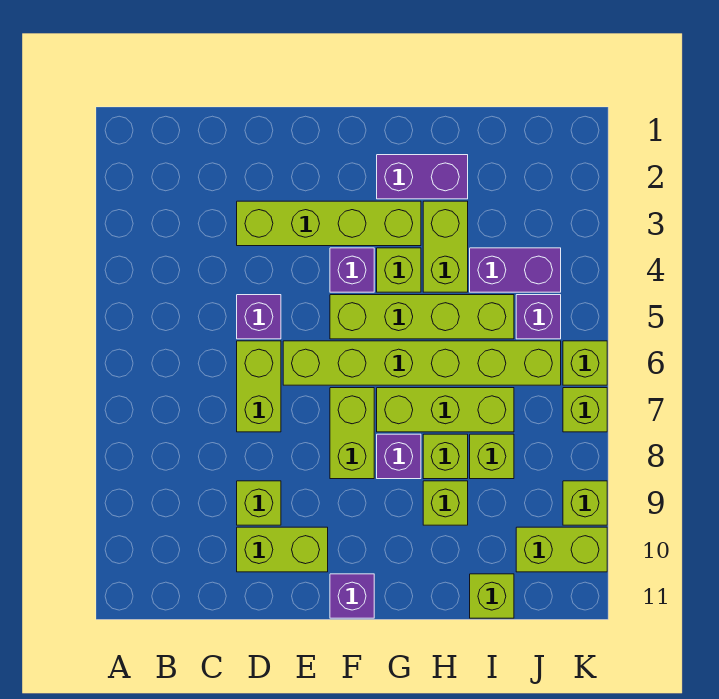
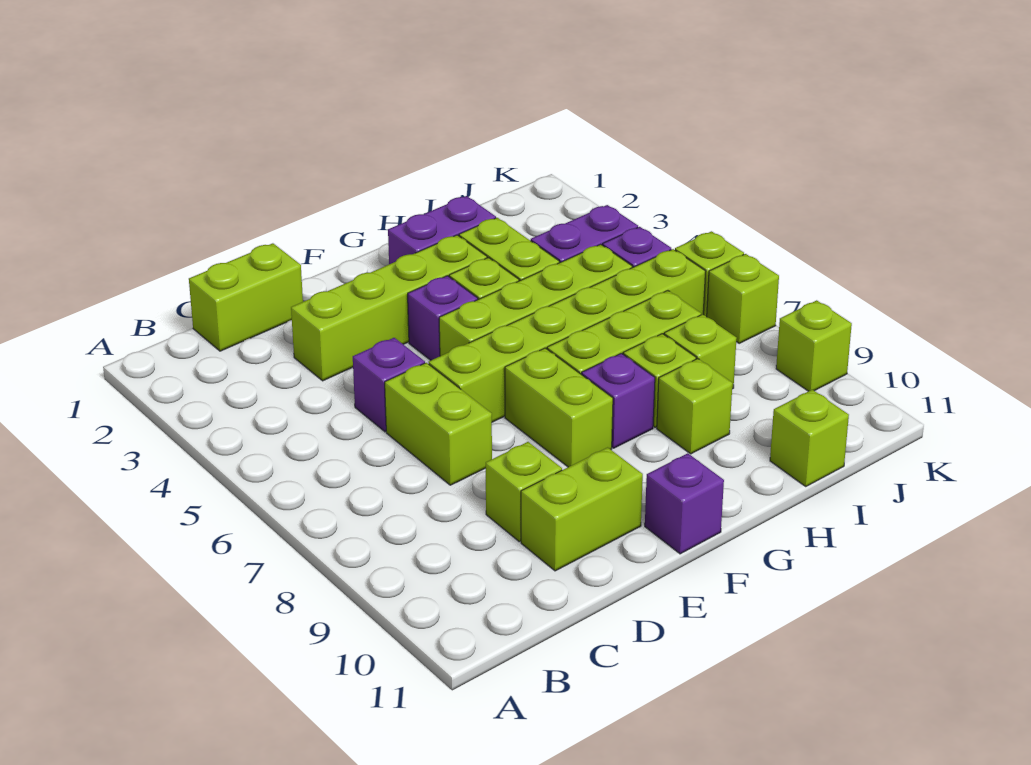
lime brick J10:K10 level 1 -> lime brick C1:D1 level 1

